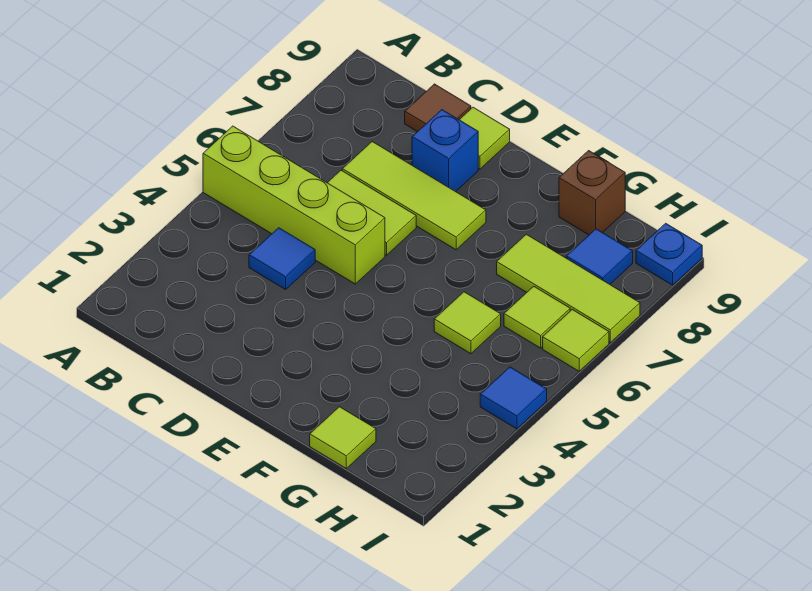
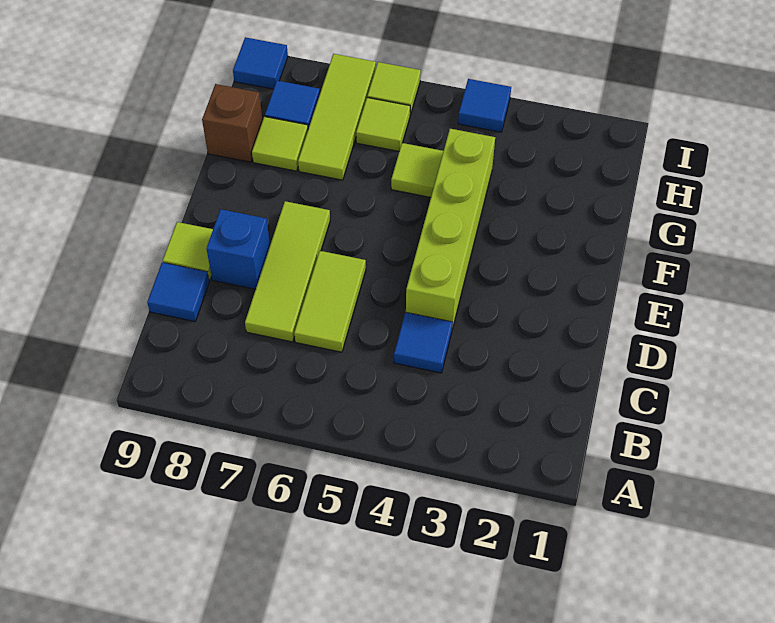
lime brick A5:D5 level 1 -> lime brick D4:G4 level 1
brown tile C9 level 1 -> blue tile C9 level 1
lime tile G1 level 1 -> lime tile G8 level 1
blue plate I9 level 1 -> blue tile I9 level 1

